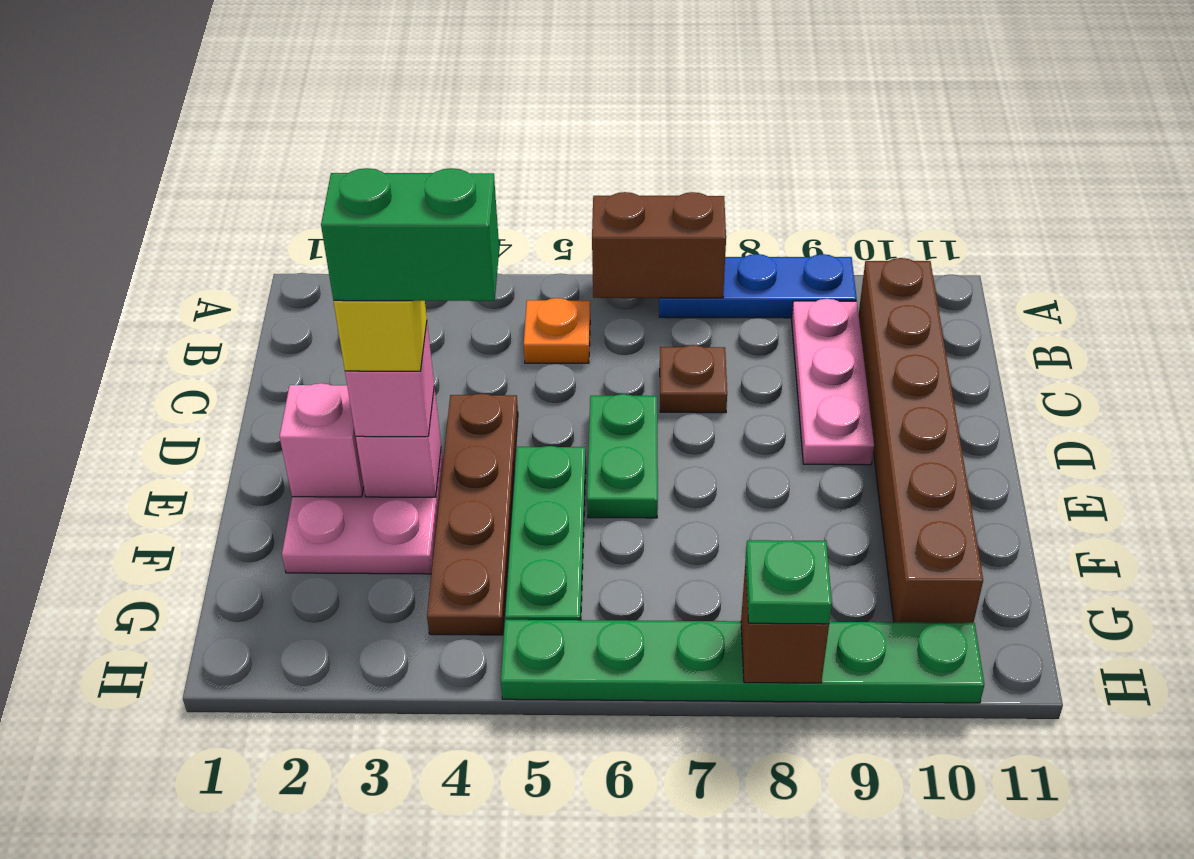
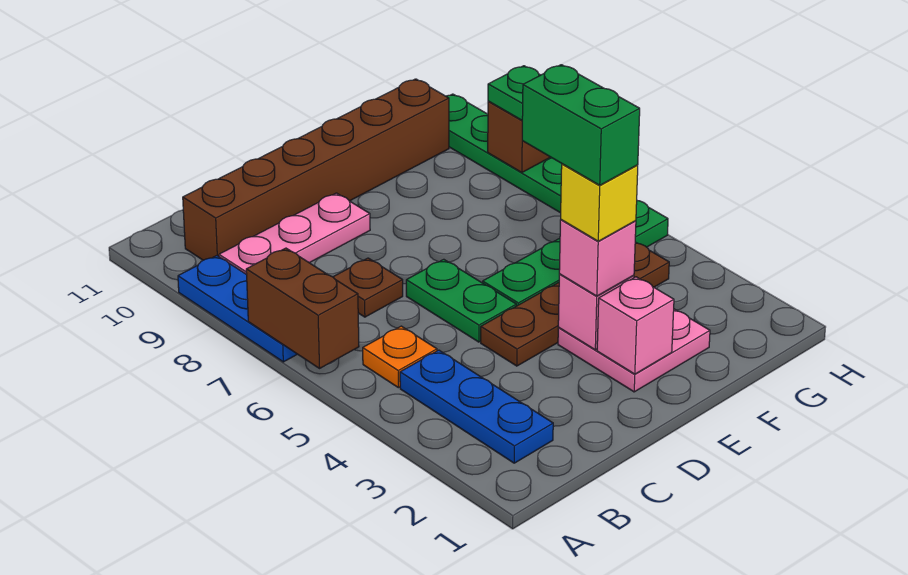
none -> blue plate B2:B4 level 1
green plate D6:E6 level 1 -> green plate D5:D6 level 1

